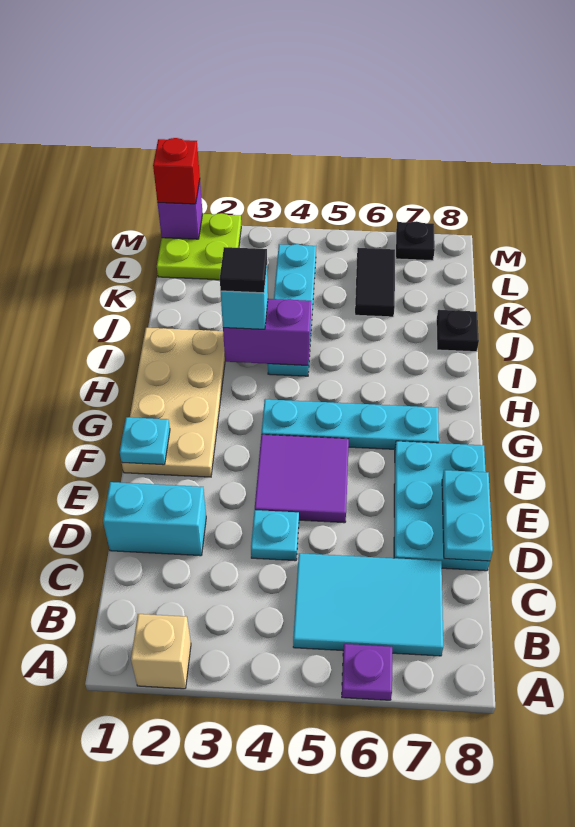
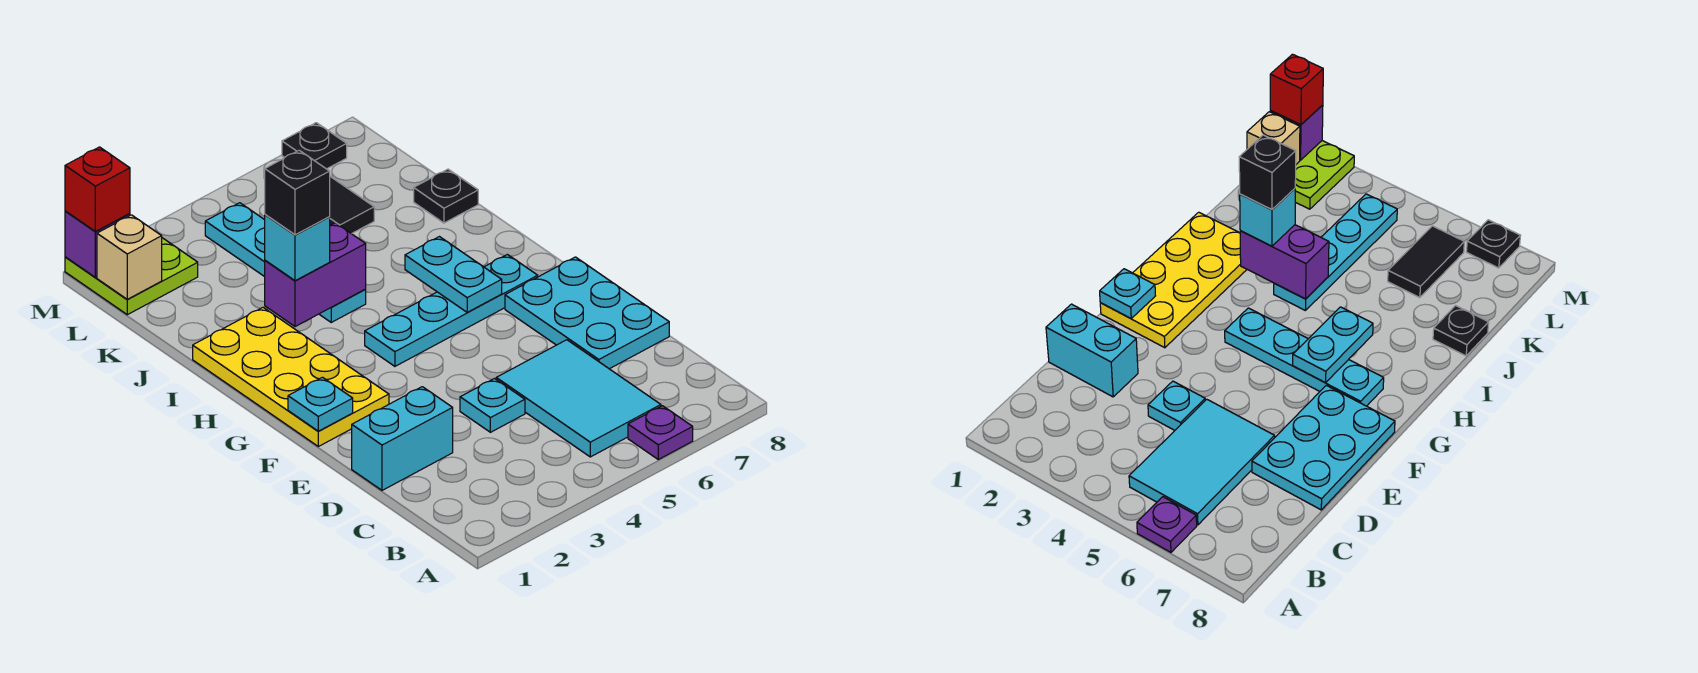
tan brick A2 level 1 -> tan brick L1 level 2
cyan tile B5:C7 level 1 -> cyan tile B5:D6 level 1
cyan plate D8:E8 level 2 -> cyan plate G6:H6 level 2
purple tile E4:F5 level 1 -> none
tan plate F1:I2 level 1 -> yellow plate F1:I2 level 1
black tile I3 level 4 -> black brick I3 level 4

